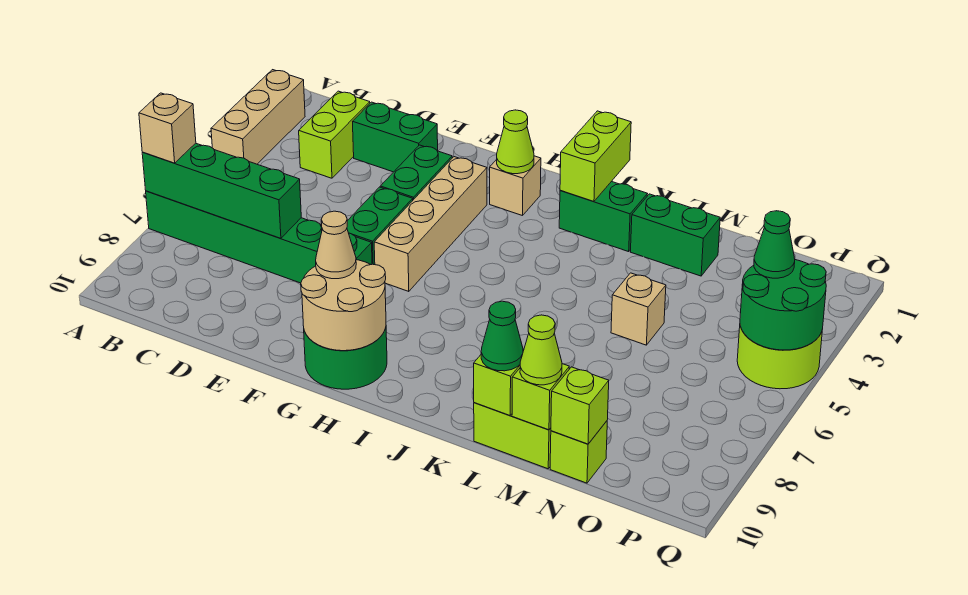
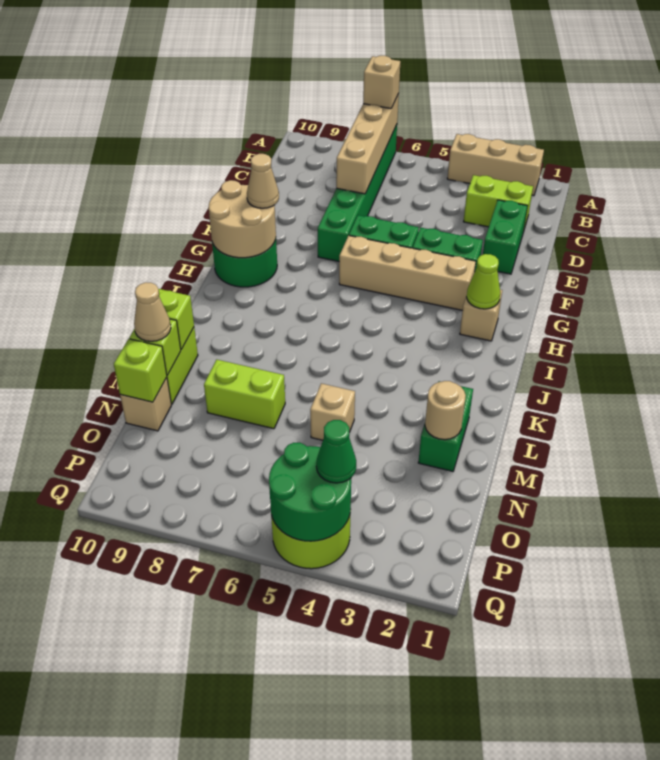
green brick A7:D7 level 2 -> tan brick A7:D7 level 2
lime brick J1:J2 level 2 -> lime brick M7:M8 level 1
green brick J2:K2 level 1 -> none
green cone L10 level 3 -> none
none -> tan round brick M2 level 2
lime cone M10 level 3 -> tan cone M10 level 3
lime brick N10 level 1 -> tan brick N10 level 1

